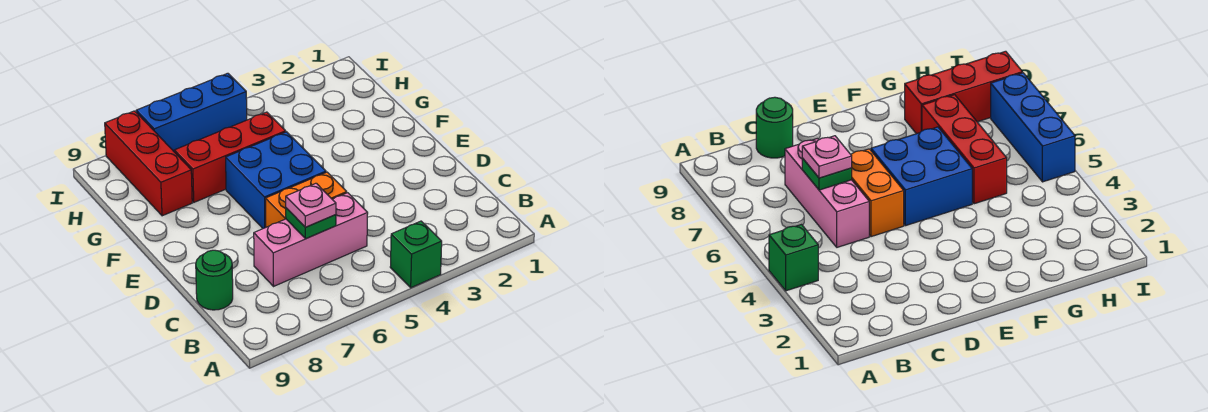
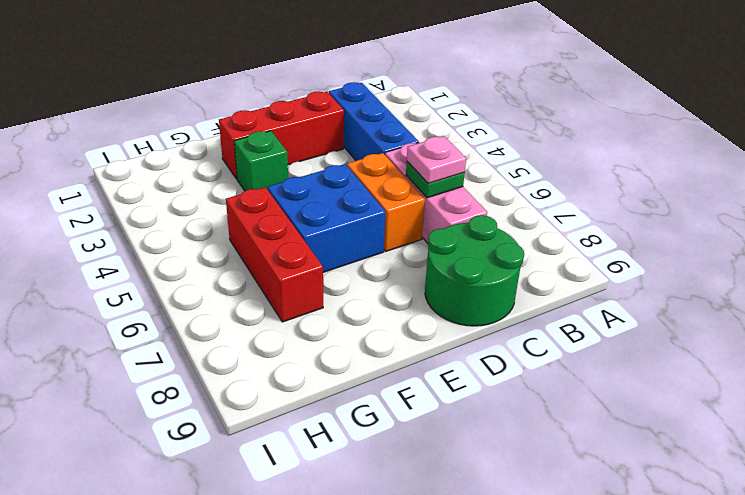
green brick A4 level 1 -> green brick F3 level 1
green round brick C9 level 1 -> green round brick C8:D9 level 1
red brick G8:I8 level 1 -> red brick D2:F2 level 1
blue brick I5:I7 level 1 -> blue brick C2:C4 level 1

